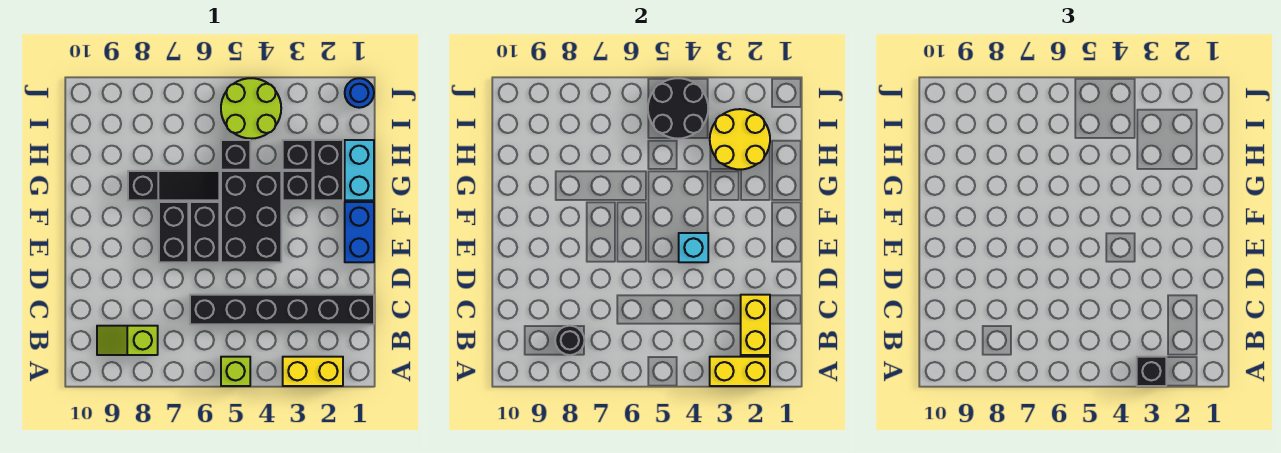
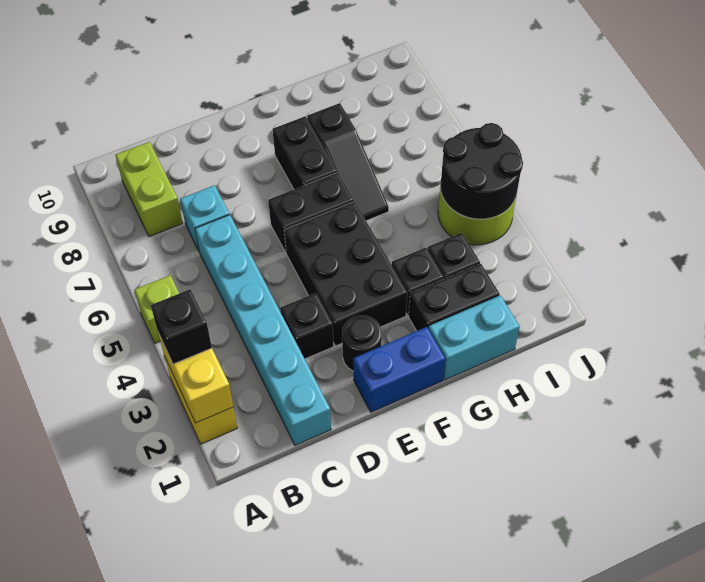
yellow brick B2:C2 level 2 -> none
lime slope B8:B9 level 1 top 8 -> lime brick B8:B9 level 1
black round brick B8 level 2 -> black round brick E2 level 1
black brick C1:C6 level 1 -> cyan brick C1:C6 level 1
black brick E4:G5 level 1 -> black brick E3:F5 level 1
cyan brick E4 level 2 -> cyan brick C7 level 1
black brick E7:F7 level 1 -> black brick F7:F8 level 1
yellow round brick H2:I3 level 2 -> none
black brick H5 level 1 -> black brick D3 level 1
blue round brick J1 level 1 -> none

